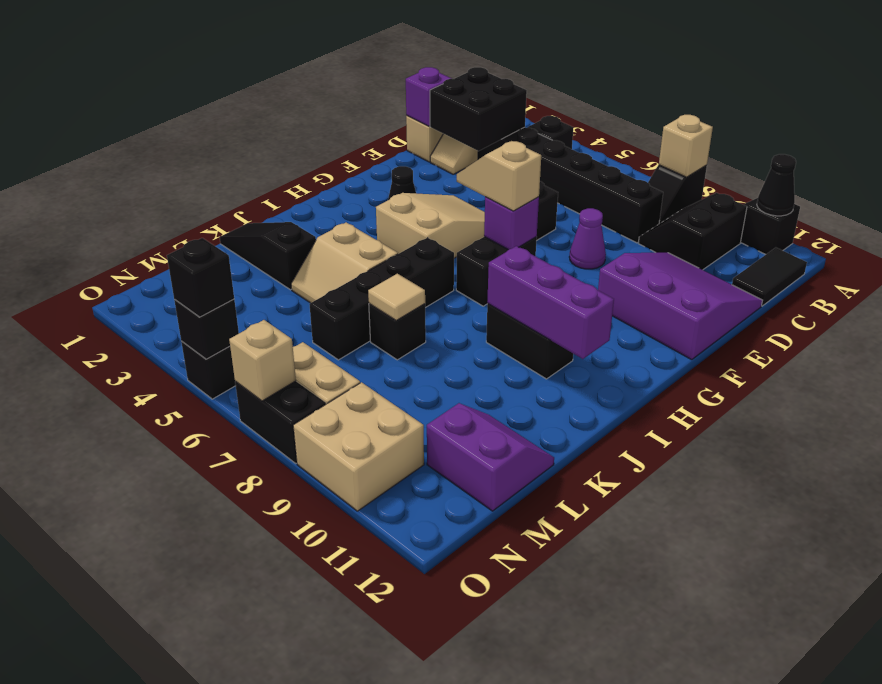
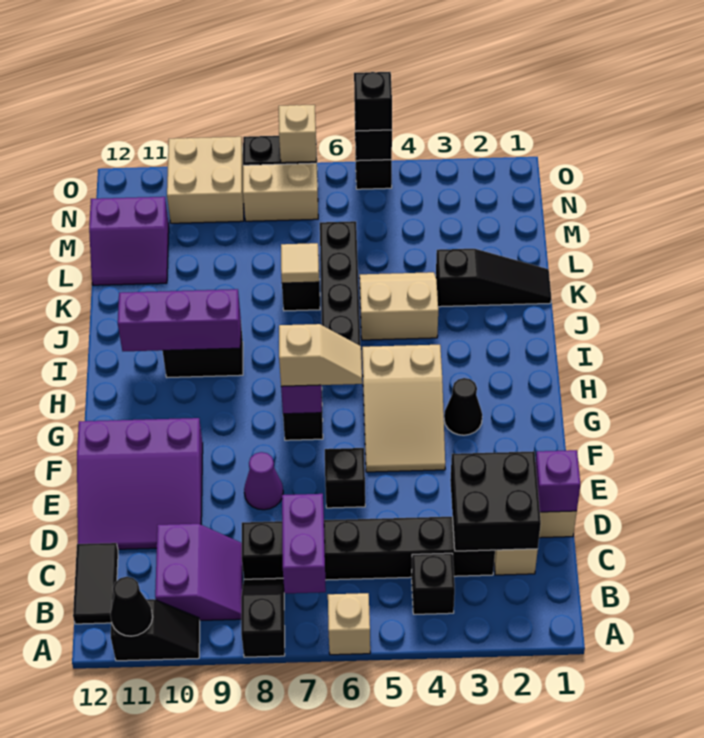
tan brick A8 level 2 -> tan brick A6 level 1
none -> purple brick B7:C7 level 2
black slope B9:C10 level 1 top 10 -> purple slope B9:C10 level 1 top 10

